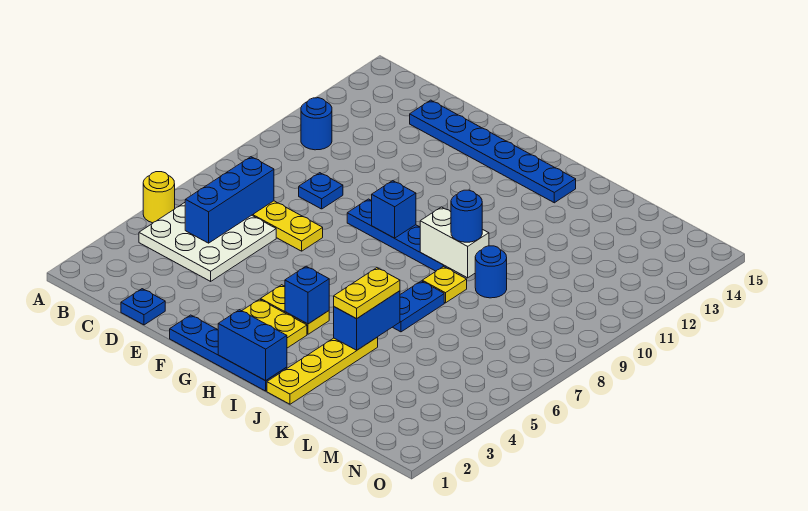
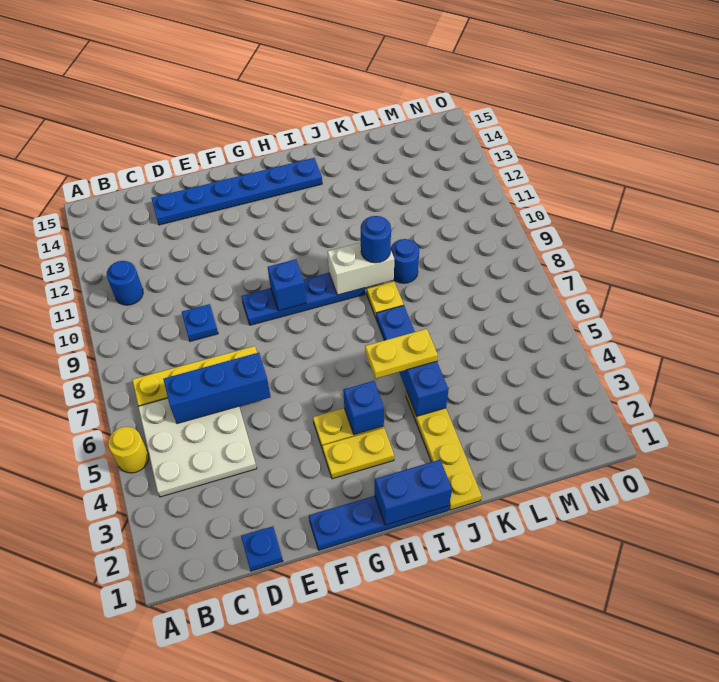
blue brick C5:C7 level 2 -> blue brick C6:E6 level 2
yellow plate J4:J5 level 3 -> yellow plate I5:J5 level 3

